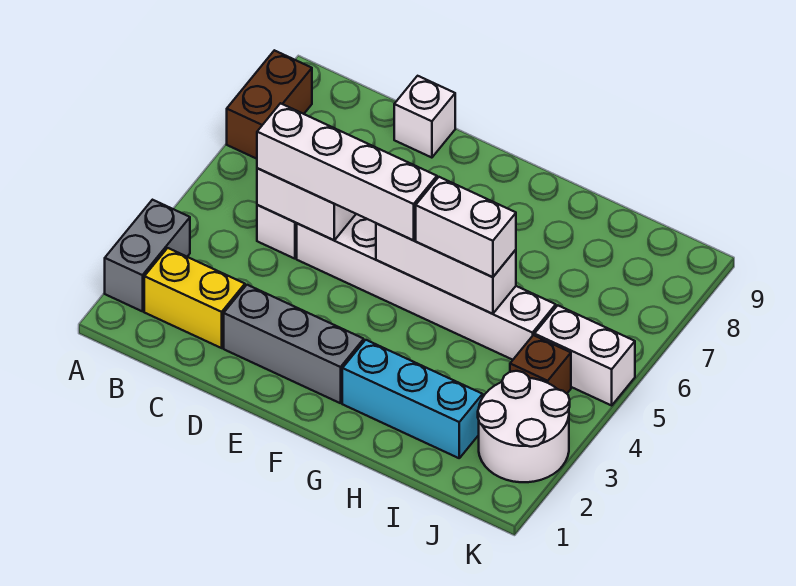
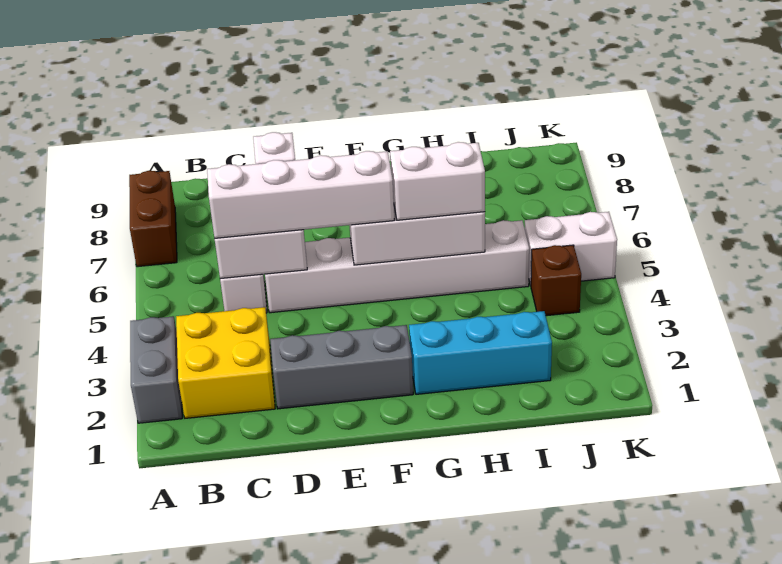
yellow brick B2:C2 level 1 -> yellow brick B2:C3 level 1
white round brick J2:K3 level 1 -> none

